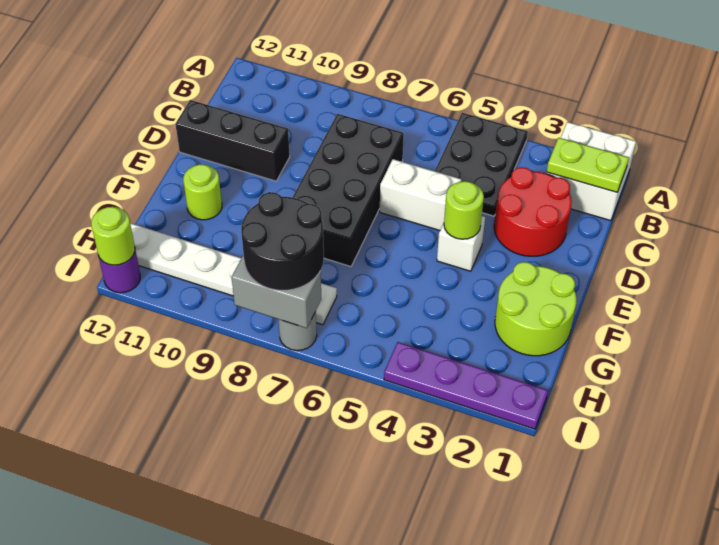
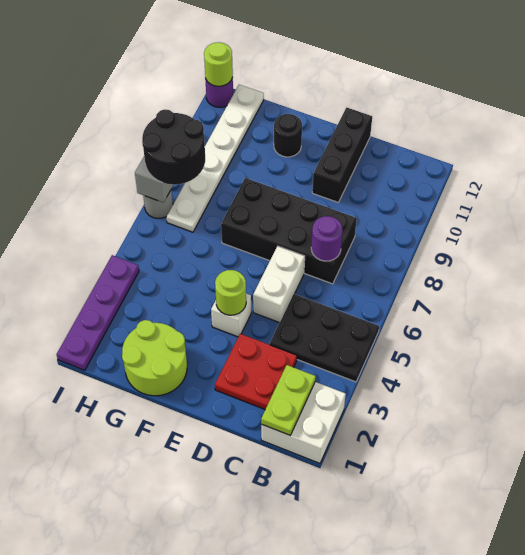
red round brick C2:D3 level 1 -> red plate C2:D3 level 1
none -> purple round brick C7 level 2
lime round brick F11 level 1 -> black round brick F11 level 1

